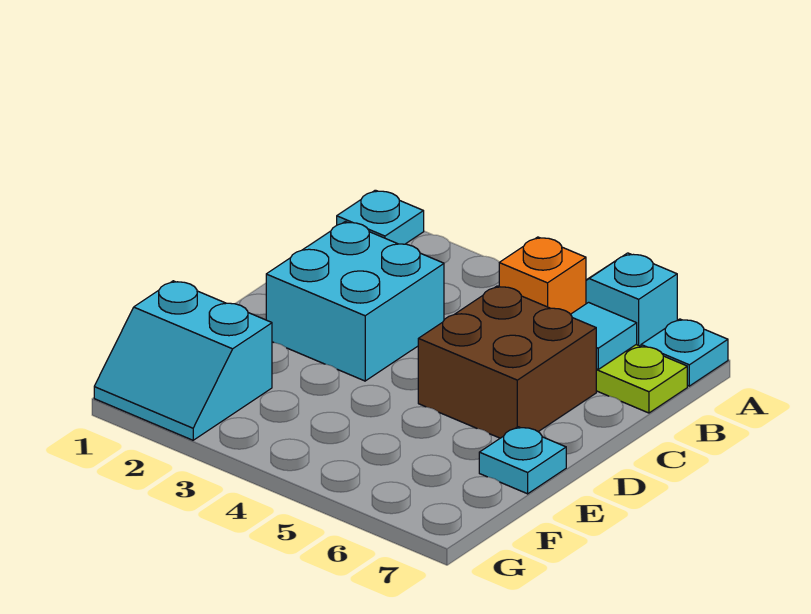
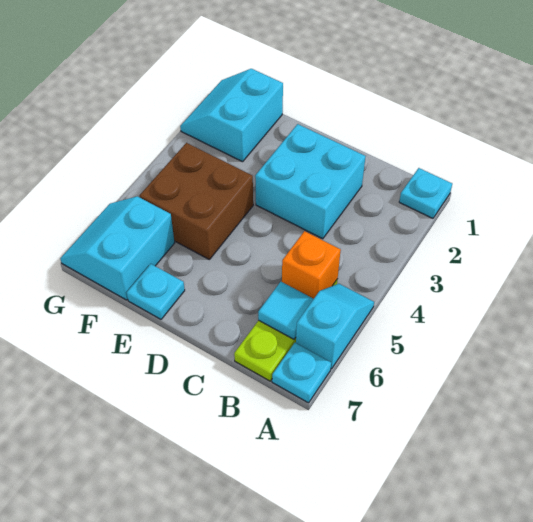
brown brick C5:D6 level 1 -> brown brick E4:F5 level 1
none -> cyan slope F6:G7 level 1 top F

